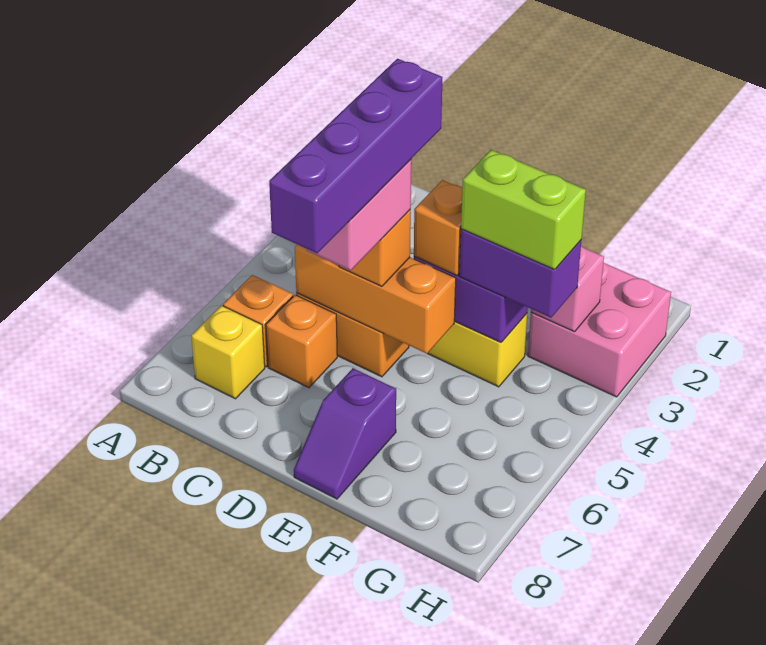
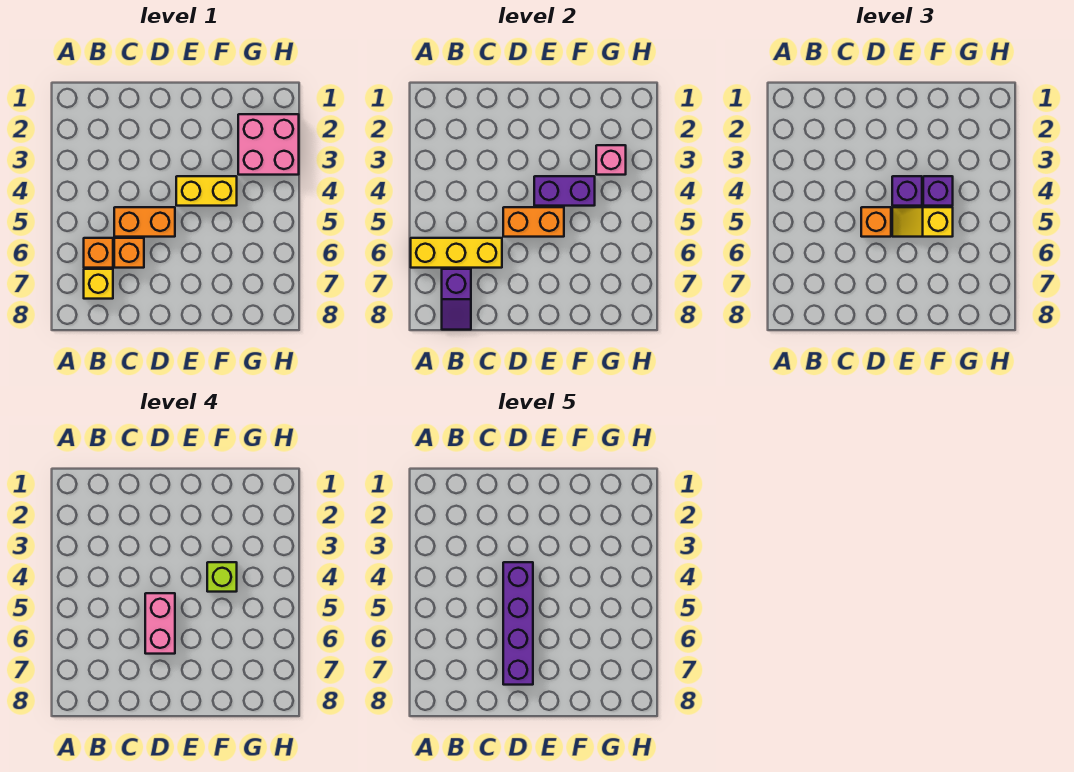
none -> yellow brick A6:C6 level 2
orange brick C5:E5 level 2 -> orange brick D5:E5 level 2
orange brick E4 level 3 -> purple brick E4 level 3
none -> yellow slope E5:F5 level 3 top F
purple slope E7:E8 level 1 top 7 -> purple slope B7:B8 level 2 top 7
purple brick F4:G4 level 3 -> purple brick F4 level 3
lime brick F4:G4 level 4 -> lime brick F4 level 4

